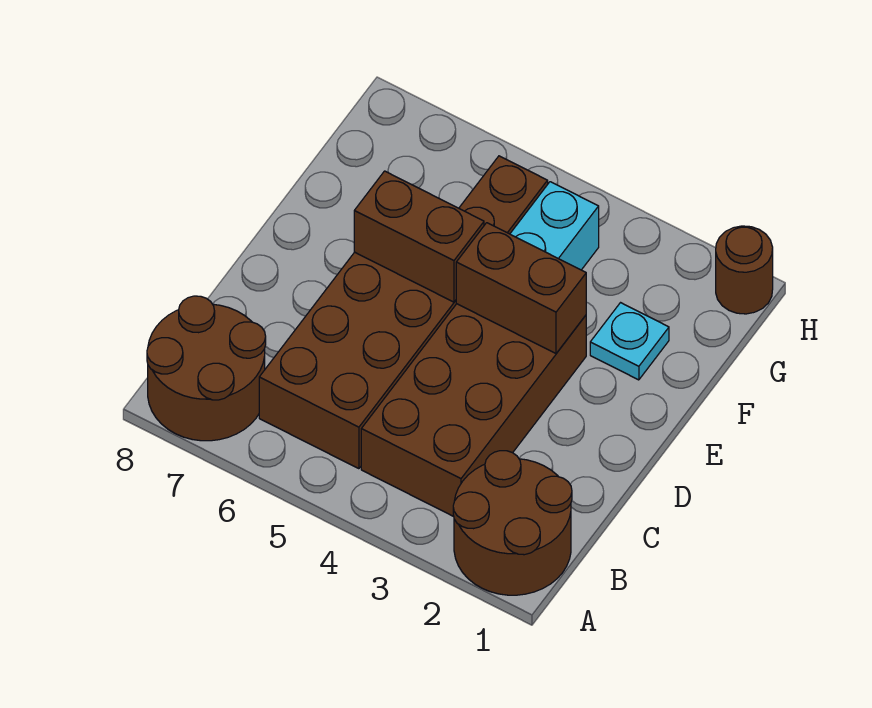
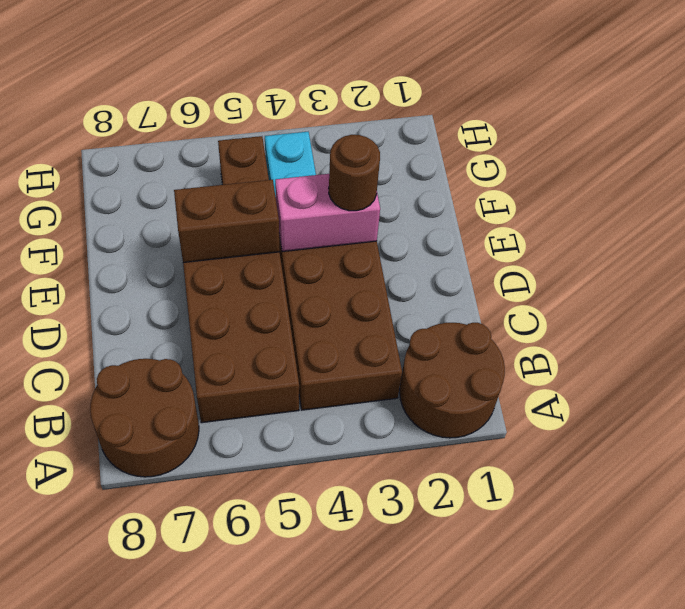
brown brick E3:E4 level 2 -> pink brick E3:E4 level 2
cyan plate F2 level 1 -> none
brown round brick H1 level 1 -> brown round brick E3 level 3

